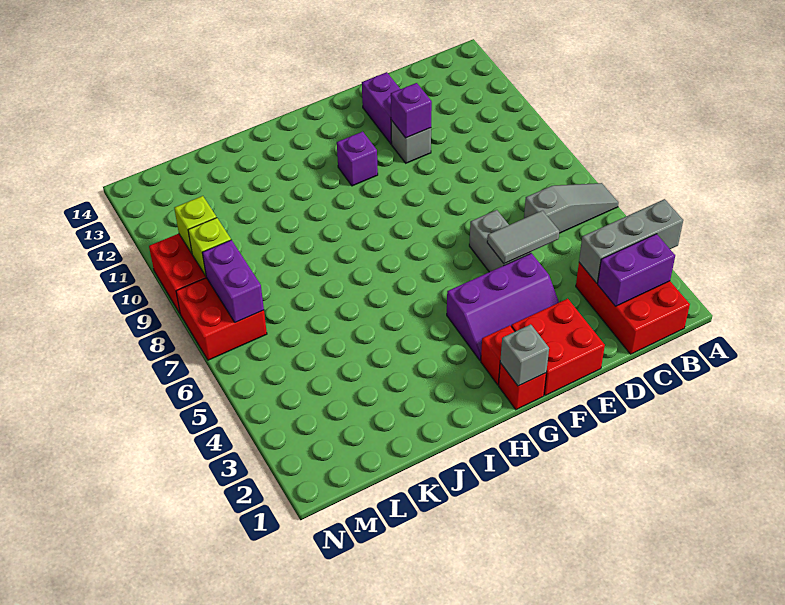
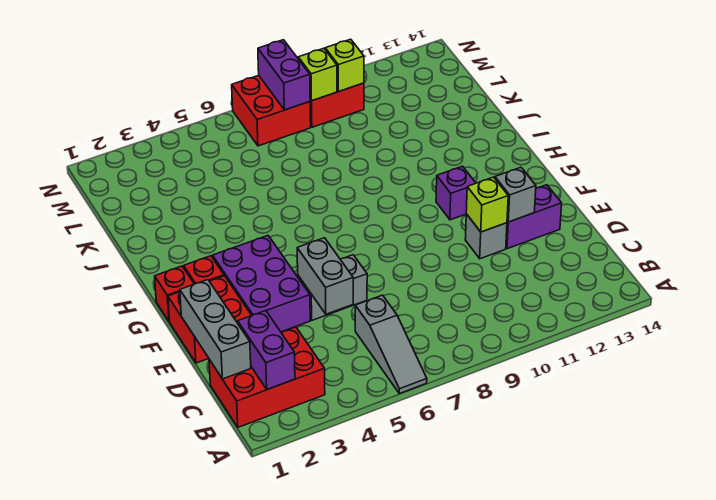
grey brick A3:C3 level 2 -> grey brick C1:E1 level 2
grey tile D5:E5 level 2 -> grey brick D5:E5 level 2
purple slope E3:G4 level 1 top 4 -> purple brick E3:G4 level 1
purple brick E11 level 2 -> lime brick E11 level 2
grey brick G1 level 2 -> grey brick E12 level 2
purple brick M7:M8 level 2 -> purple brick M8:N8 level 2

